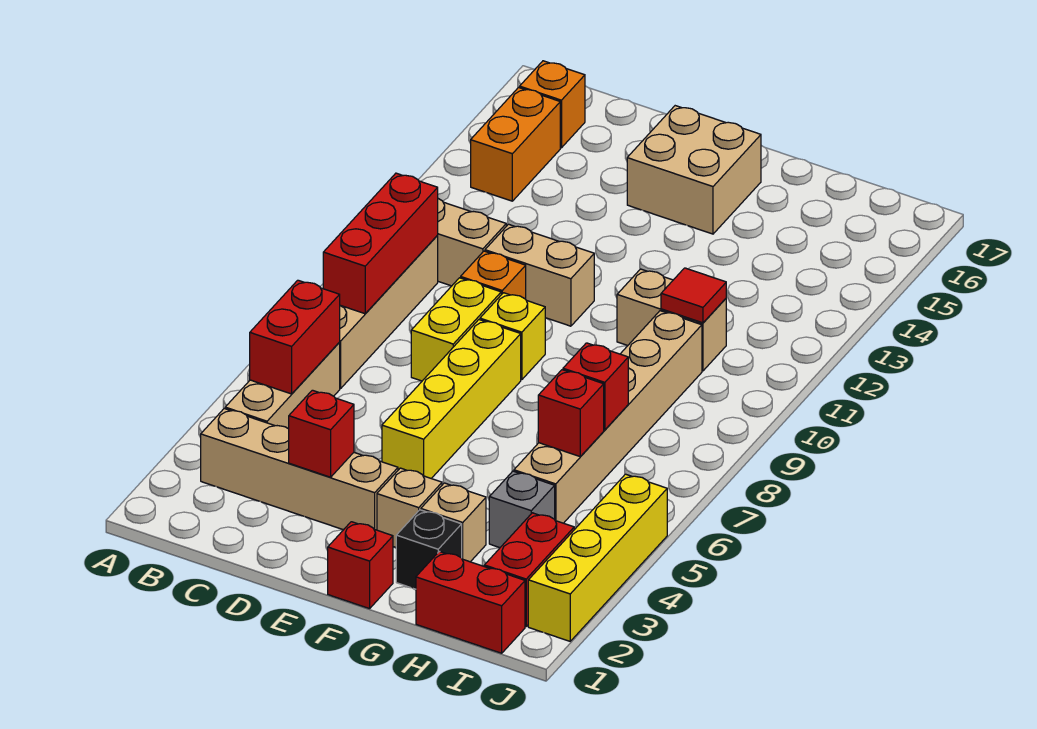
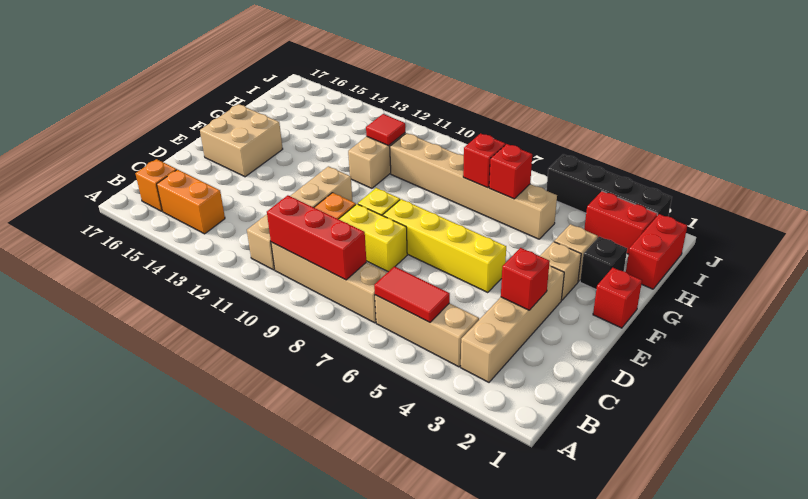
red brick B5:B6 level 2 -> red tile B5:B6 level 2
grey brick H4 level 1 -> none
yellow brick J2:J5 level 1 -> black brick J2:J5 level 1

